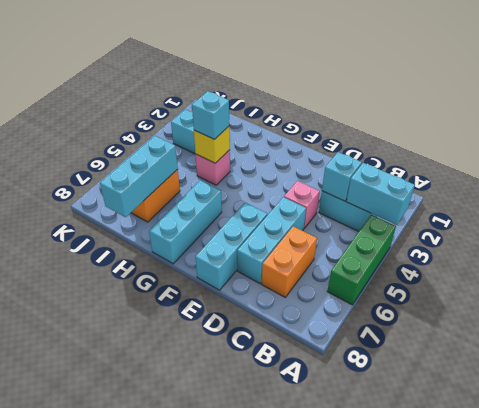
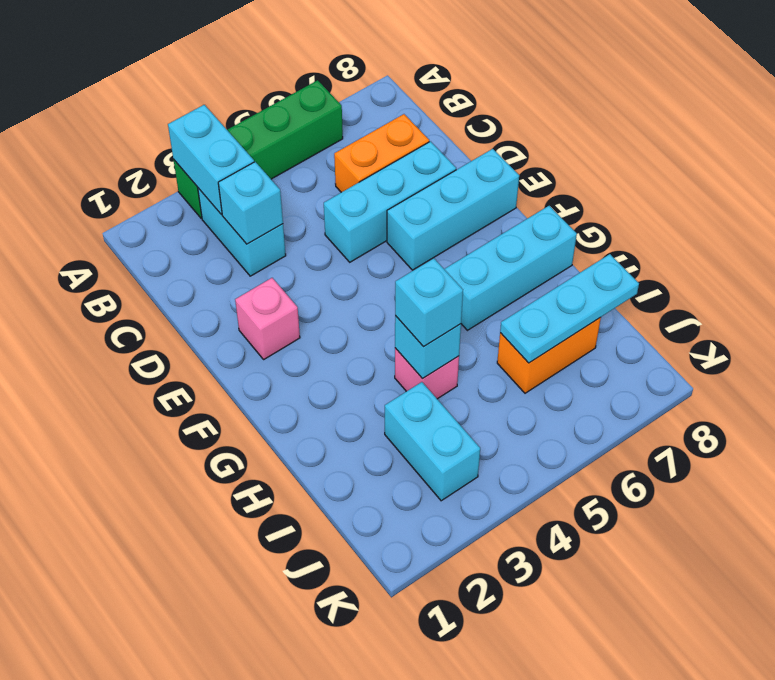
green brick A4:A6 level 1 -> green brick A3:A6 level 1
pink brick D4 level 1 -> pink brick E2 level 1
yellow brick H4 level 2 -> cyan brick H4 level 2
cyan brick I6:I8 level 2 -> cyan plate I6:I8 level 2

